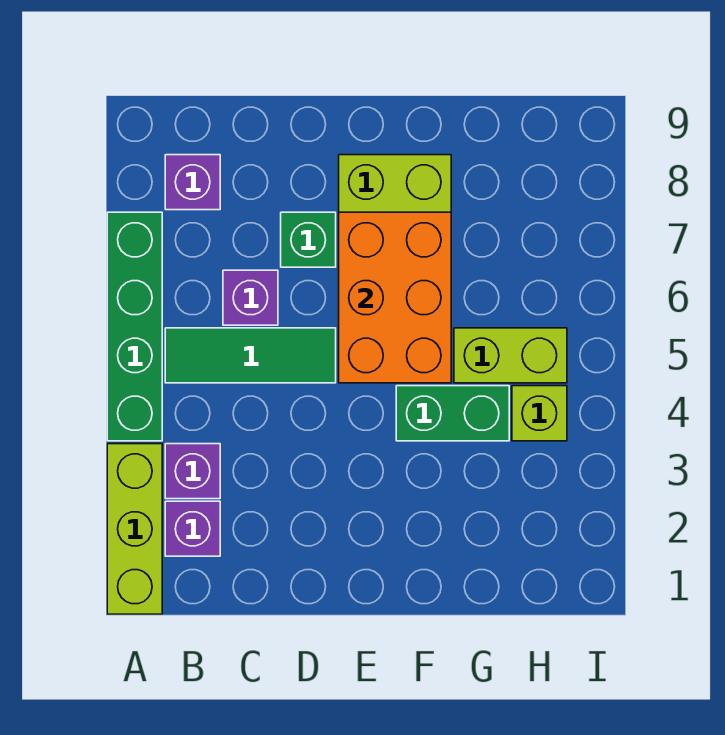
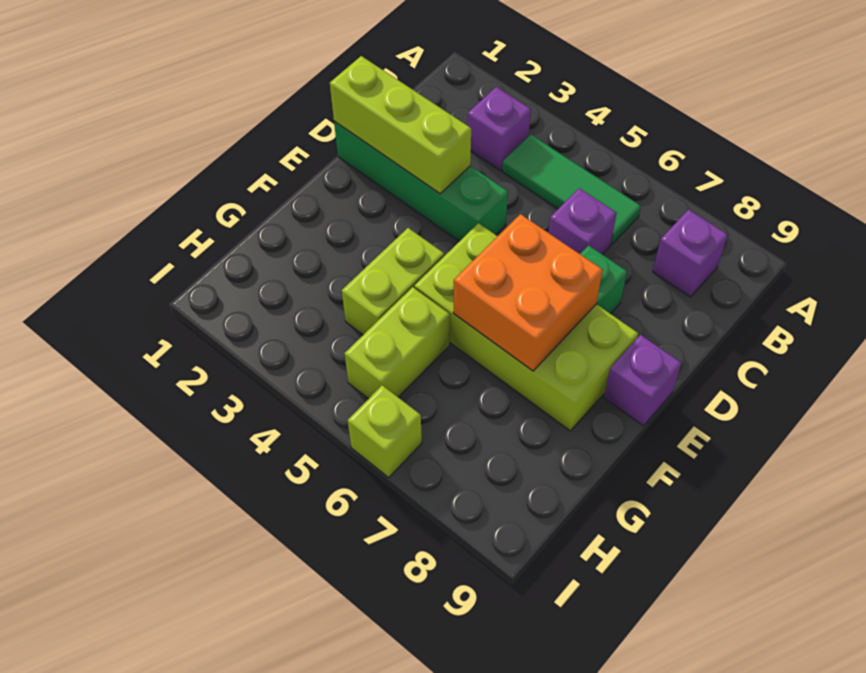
lime brick A1:A3 level 1 -> lime brick D1:D3 level 2
green brick A4:A7 level 1 -> green brick D1:D4 level 1
purple brick B2 level 1 -> purple brick E9 level 1
green tile B5:D5 level 1 -> green tile B4:B6 level 1
orange brick E5:F7 level 2 -> orange brick E6:F7 level 2
green brick F4:G4 level 1 -> lime brick F4:G4 level 1
lime brick H4 level 1 -> lime brick I6 level 1

